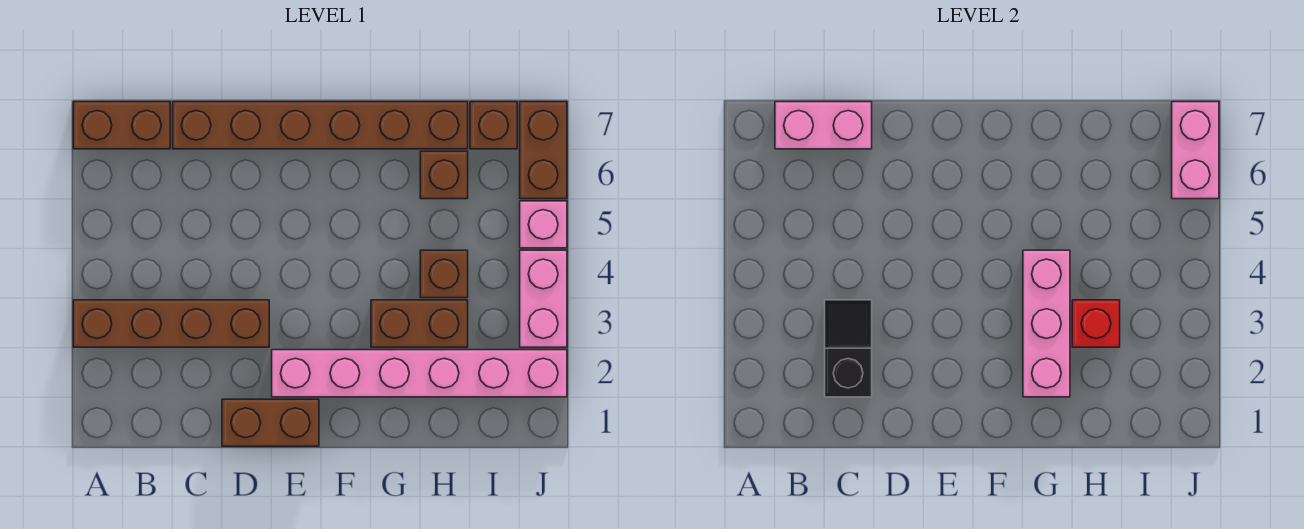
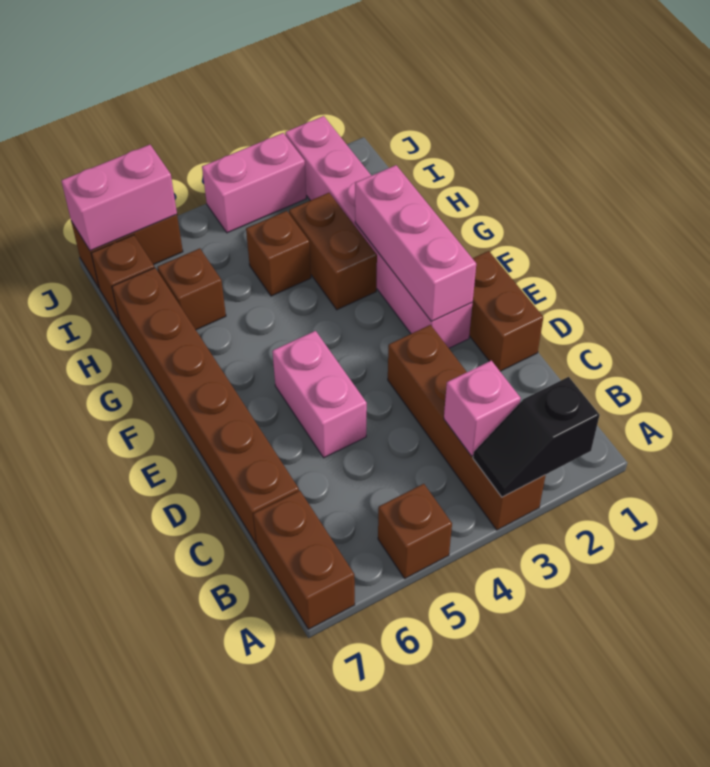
none -> brown brick A5 level 1
pink brick B7:C7 level 2 -> pink brick D5:E5 level 1
black slope C2:C3 level 2 top 2 -> black slope A2:A3 level 2 top 2
pink brick G2:G4 level 2 -> pink brick E2:G2 level 2
red brick H3 level 2 -> none
pink brick J5 level 1 -> pink brick B3 level 2

